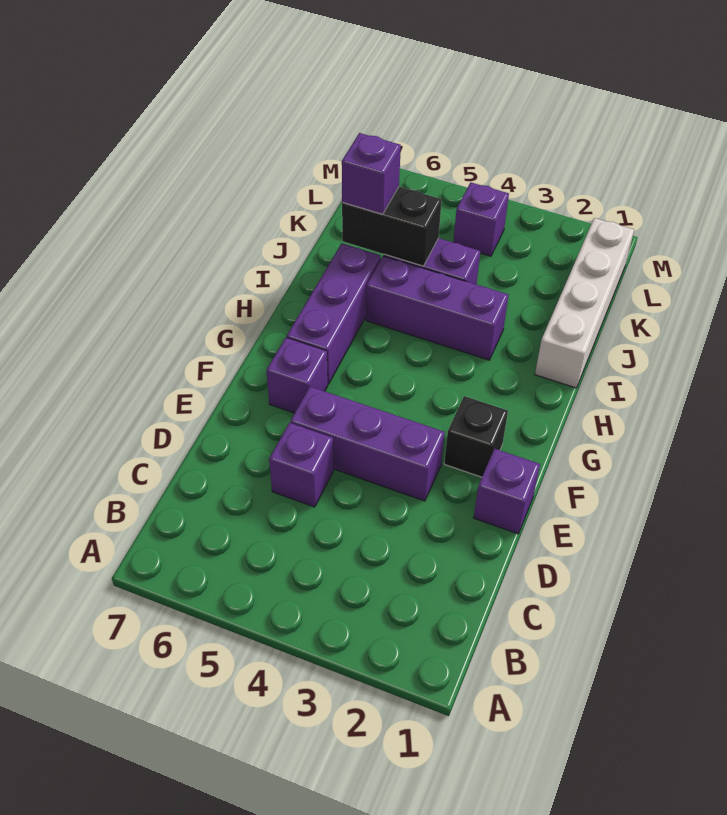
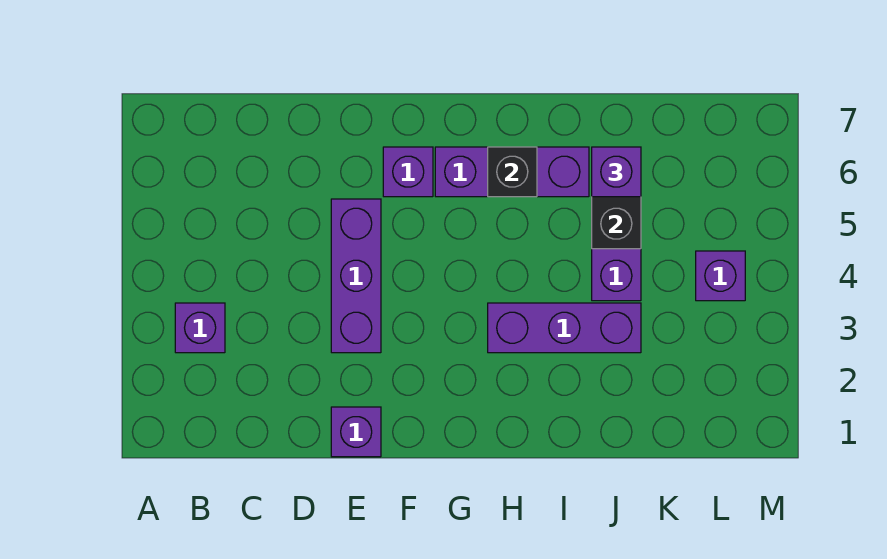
purple brick D5 level 1 -> purple brick B3 level 1
black brick F2 level 1 -> black brick H6 level 2
white brick I1:L1 level 1 -> none
purple brick I3:I5 level 1 -> purple brick H3:J3 level 1

